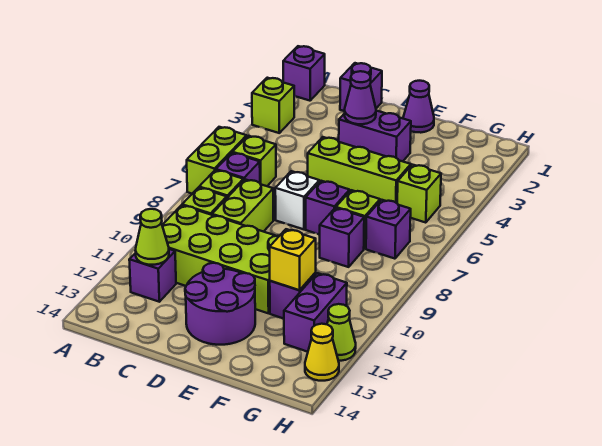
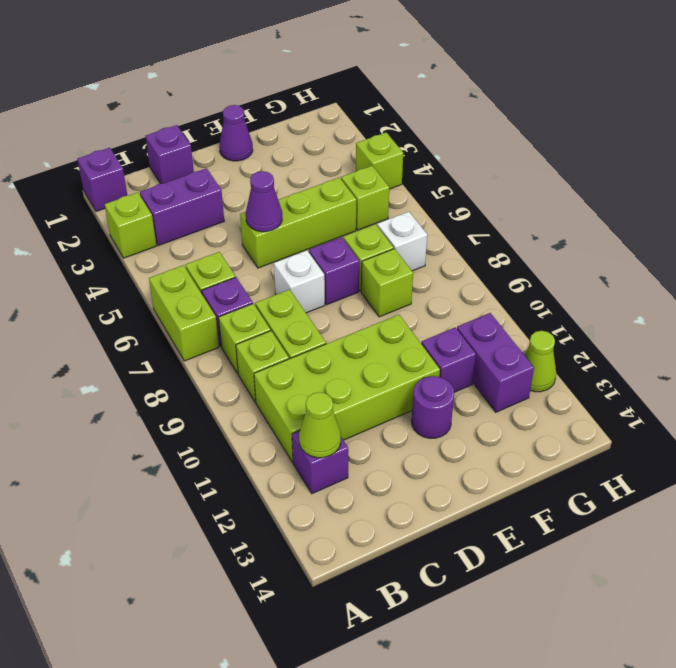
purple brick D3:E3 level 1 -> purple brick B3:C3 level 1
purple cone D3 level 2 -> purple cone D5 level 2
purple round brick D12:E13 level 1 -> purple round brick E12 level 1
purple brick F8 level 1 -> lime brick F8 level 1
yellow brick F11 level 2 -> none
purple brick G7 level 1 -> white brick G7 level 1
none -> lime brick H4 level 1
yellow cone H13 level 1 -> none

